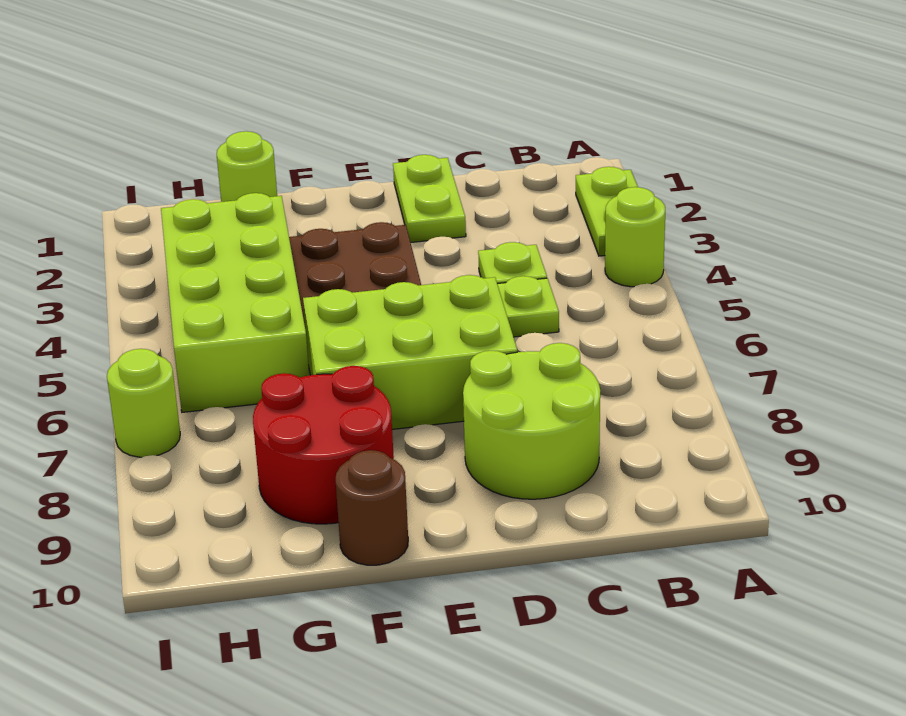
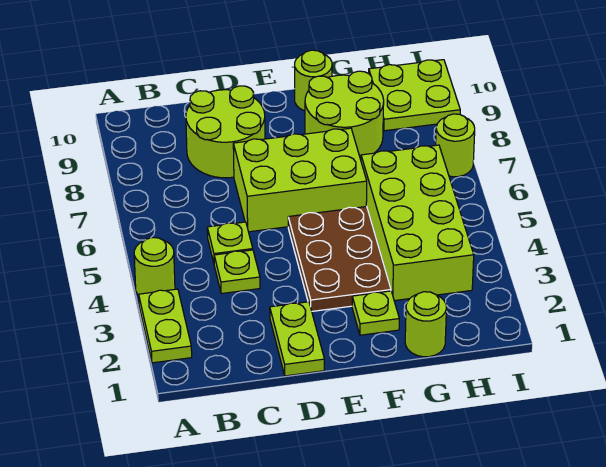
none -> lime plate F2 level 1
red round brick F8:G9 level 1 -> lime round brick F8:G9 level 1
brown round brick F10 level 1 -> lime round brick F10 level 1
none -> lime plate H9:I10 level 1

